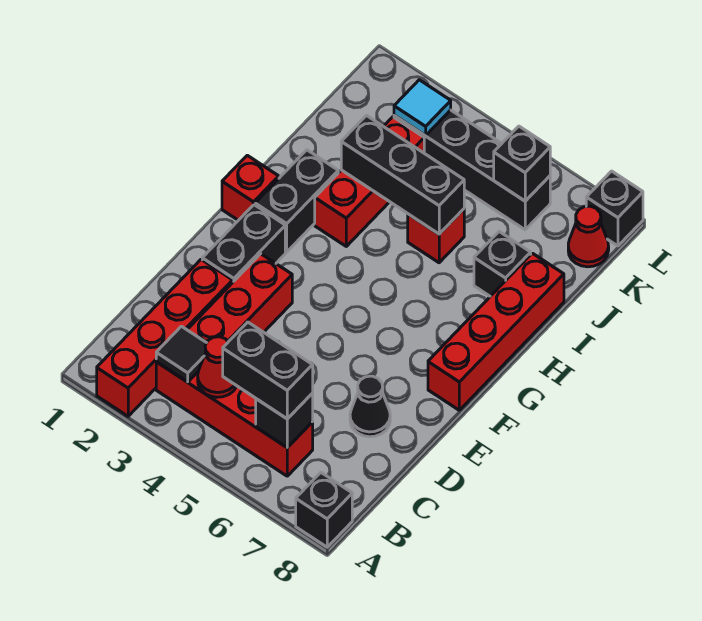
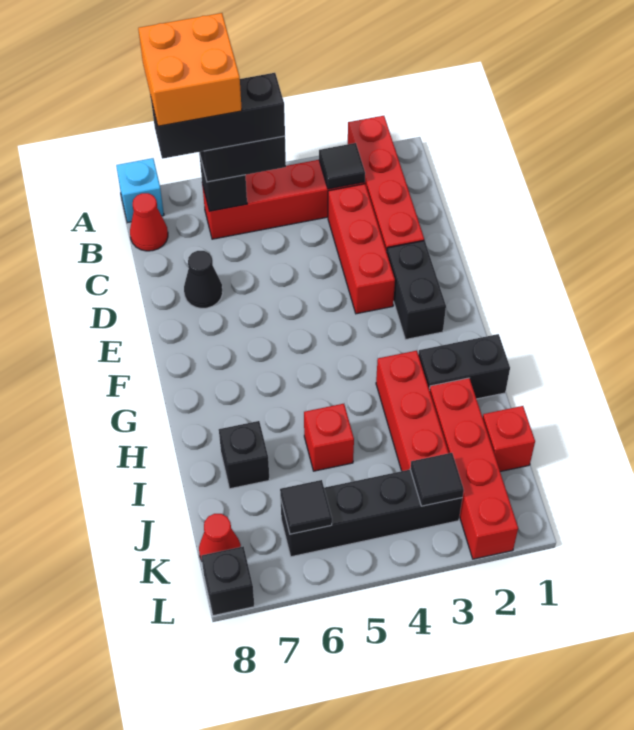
none -> orange brick A6:B7 level 5
black brick A8 level 1 -> cyan brick A8 level 1
red cone B4 level 2 -> red cone B8 level 1
red brick F8:I8 level 1 -> red brick I2:L2 level 1
red brick G1 level 1 -> red brick J1 level 1
black brick G2:H2 level 1 -> black brick H1:H2 level 1
black brick I3:I5 level 2 -> black brick B5:B7 level 4
cyan tile K3 level 2 -> black tile K3 level 2
black brick K6 level 2 -> black tile K6 level 2

